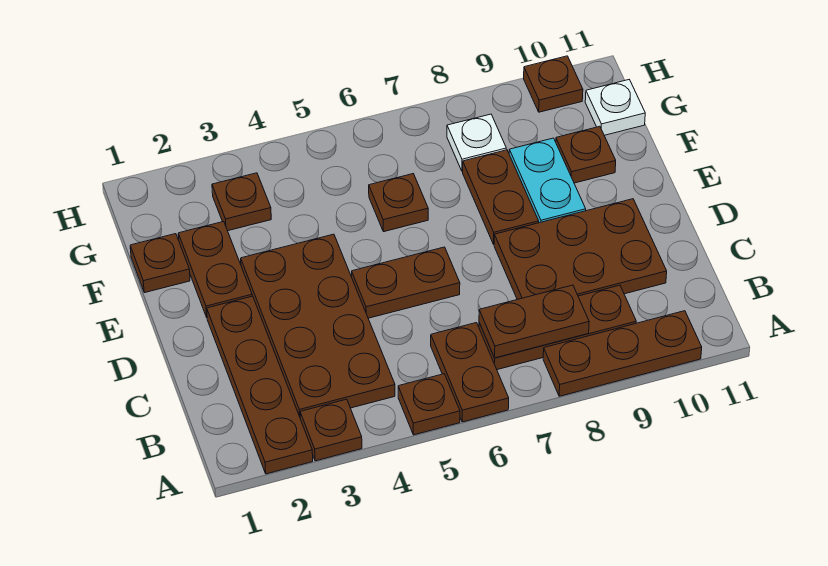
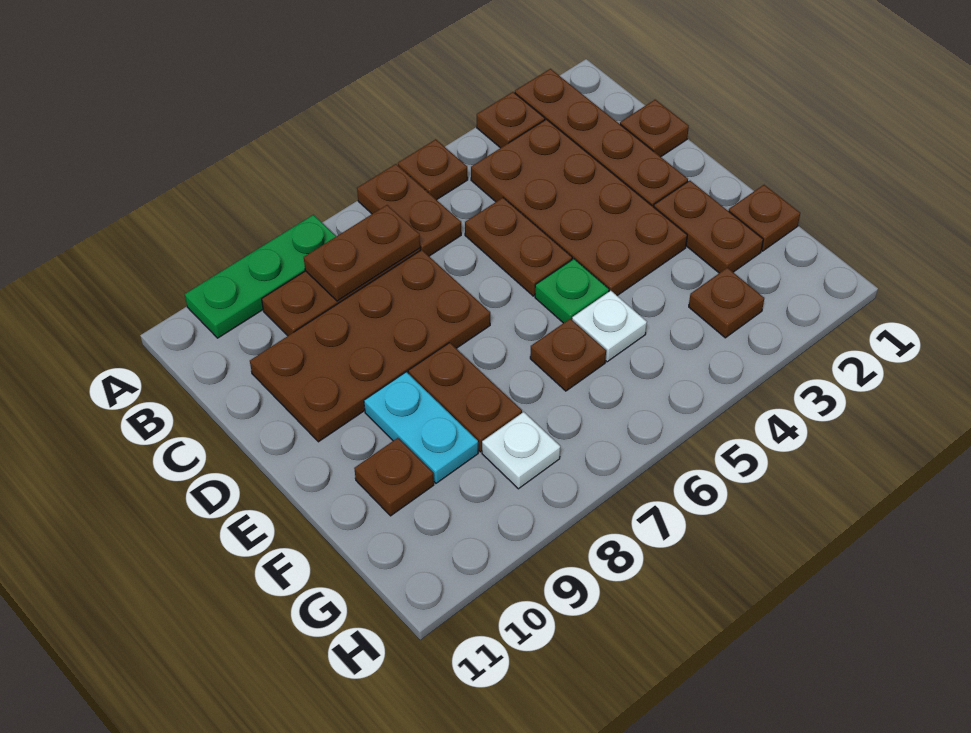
brown plate A8:A10 level 1 -> green plate A8:A10 level 1
brown plate C8:D10 level 1 -> brown plate C7:D10 level 1
brown plate D5:D6 level 1 -> brown plate C5:D5 level 1
none -> green plate E5 level 1
white plate G11 level 1 -> white plate F5 level 1
brown plate H10 level 1 -> brown plate C1 level 1

